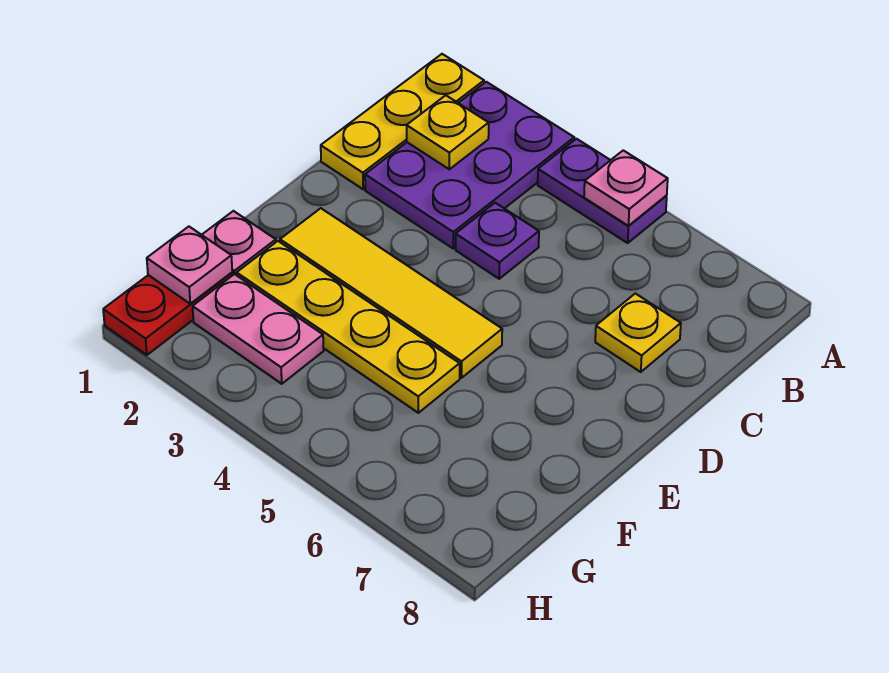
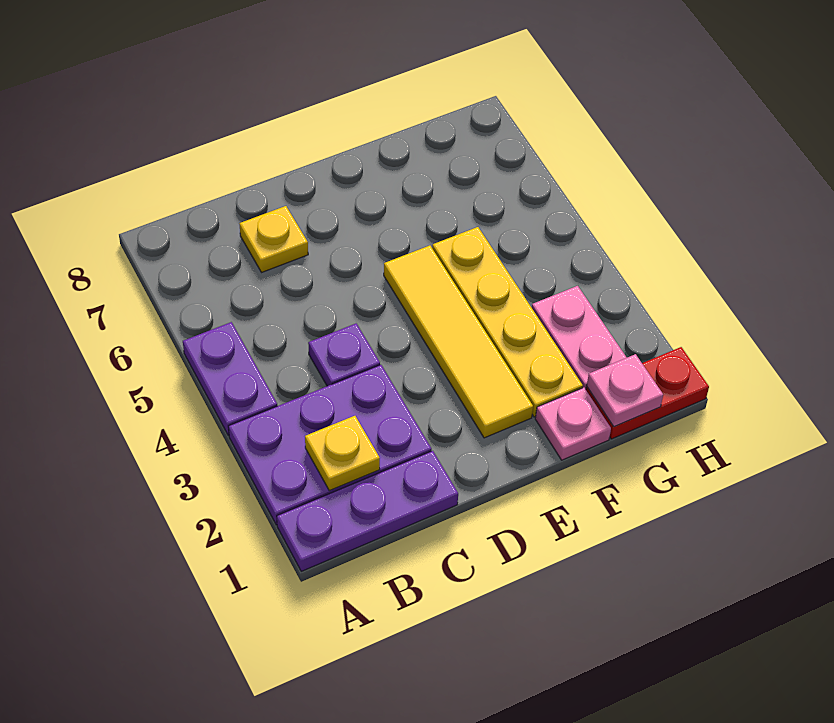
yellow plate A1:C1 level 1 -> purple plate A1:C1 level 1
pink plate A5 level 2 -> none

